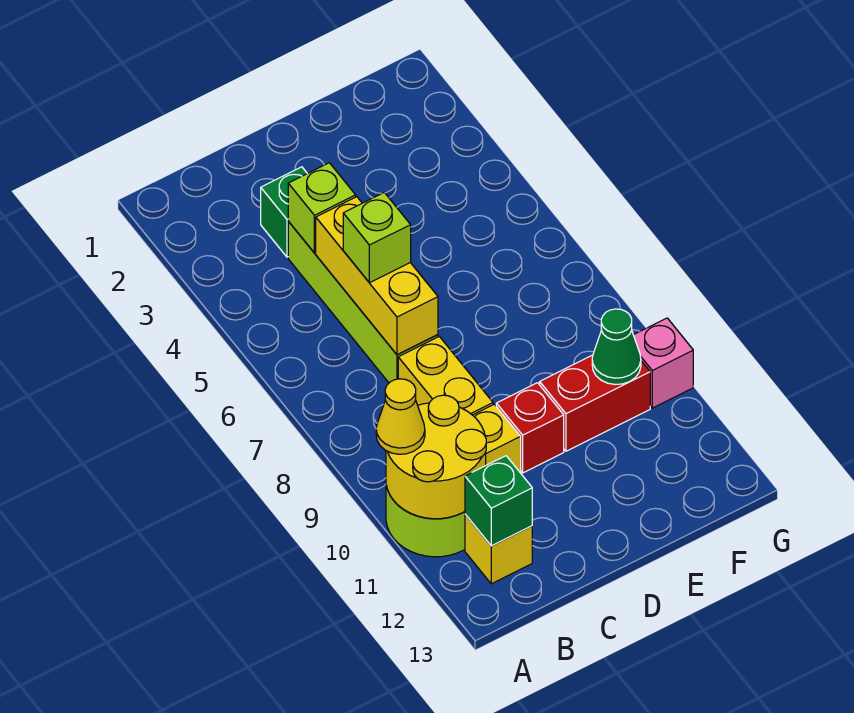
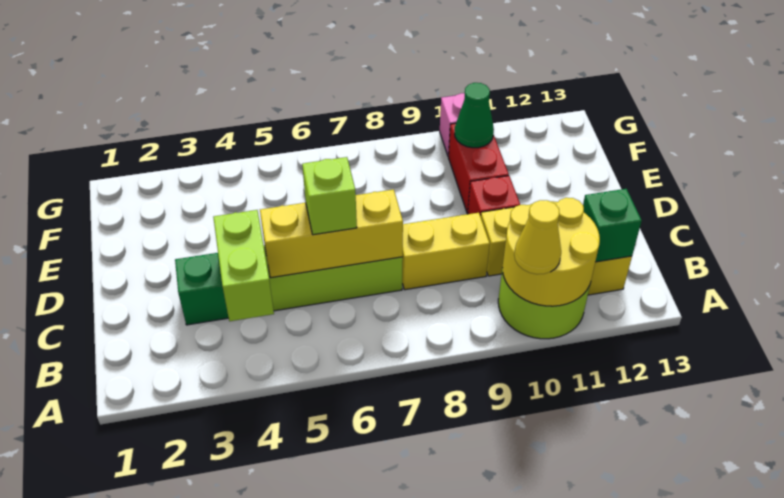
lime brick C4 level 2 -> lime brick B4:C4 level 2

